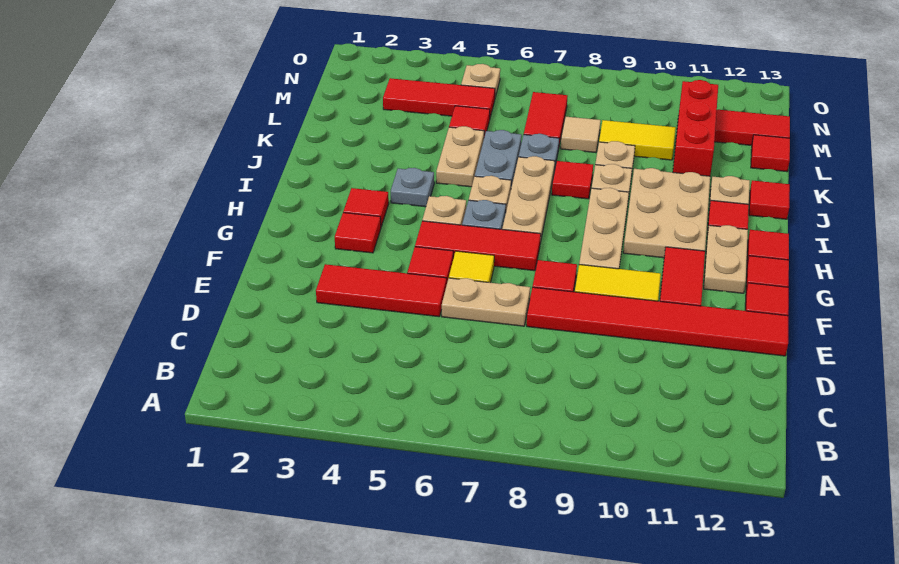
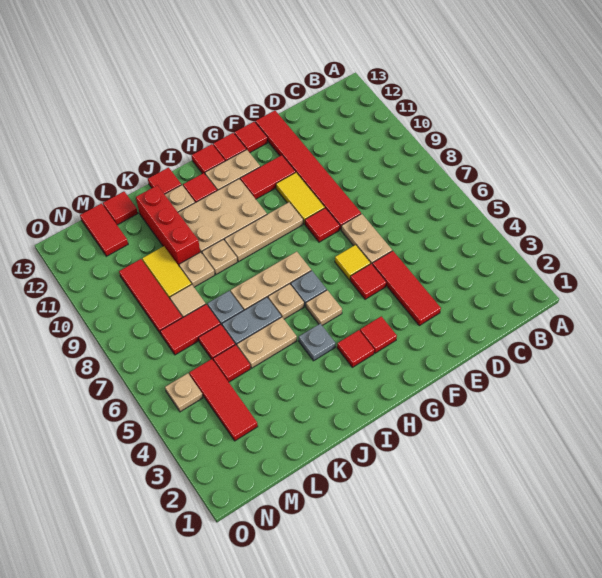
red tile G5:G7 level 1 -> red tile M8:M10 level 1
red tile J8 level 1 -> red tile L6 level 1
red brick K11:M11 level 1 -> red brick K10:K12 level 1

